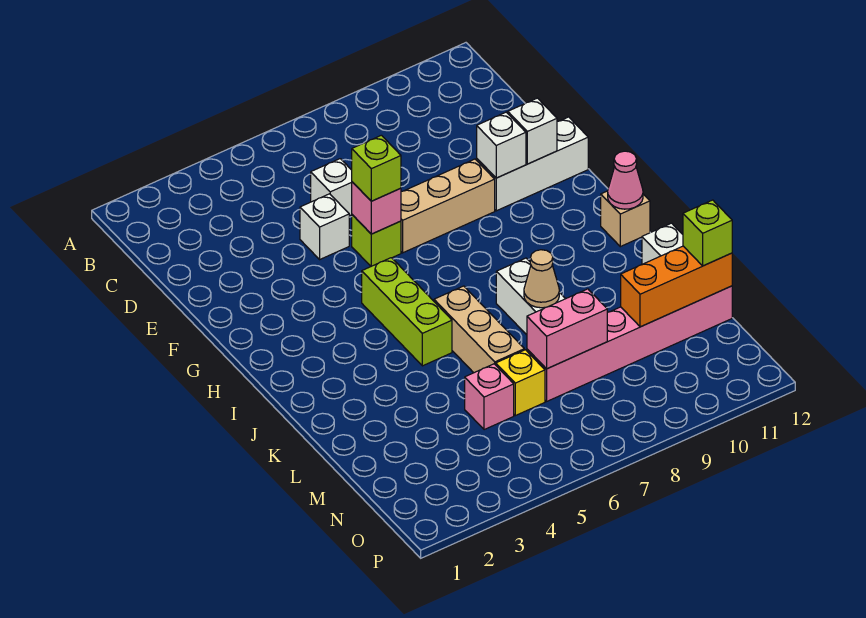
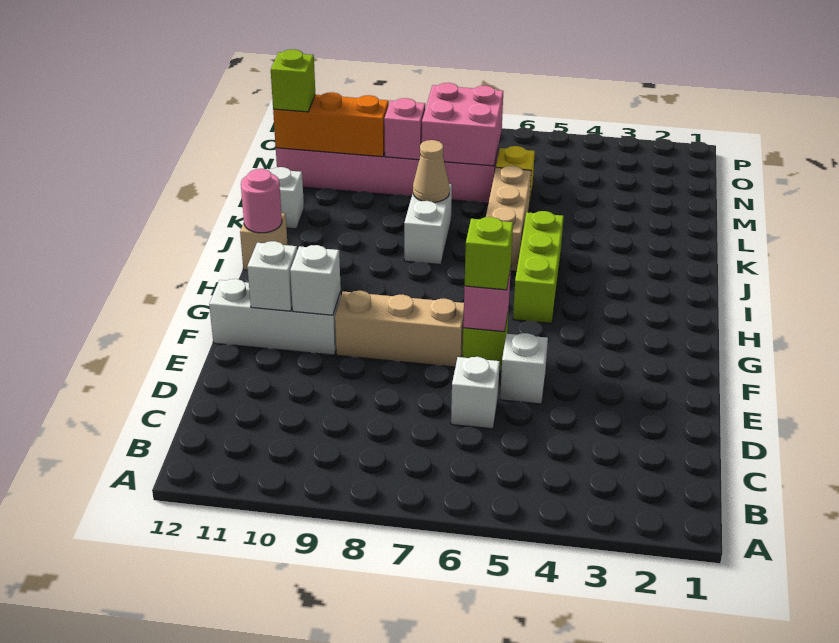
pink cone I12 level 2 -> pink round brick I12 level 2
pink brick M5 level 1 -> pink brick M9 level 2
pink brick M7:M8 level 2 -> pink brick M7:N8 level 2

